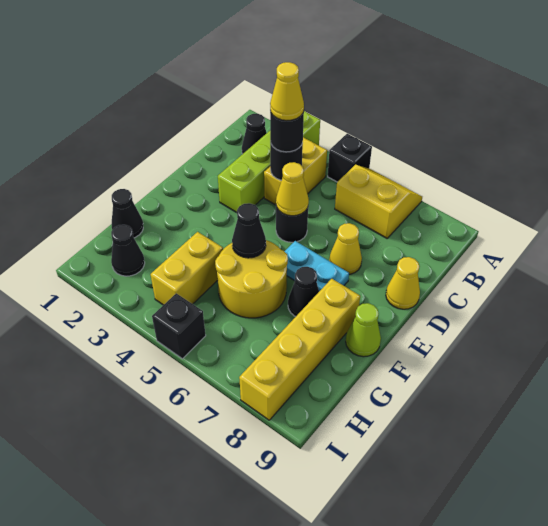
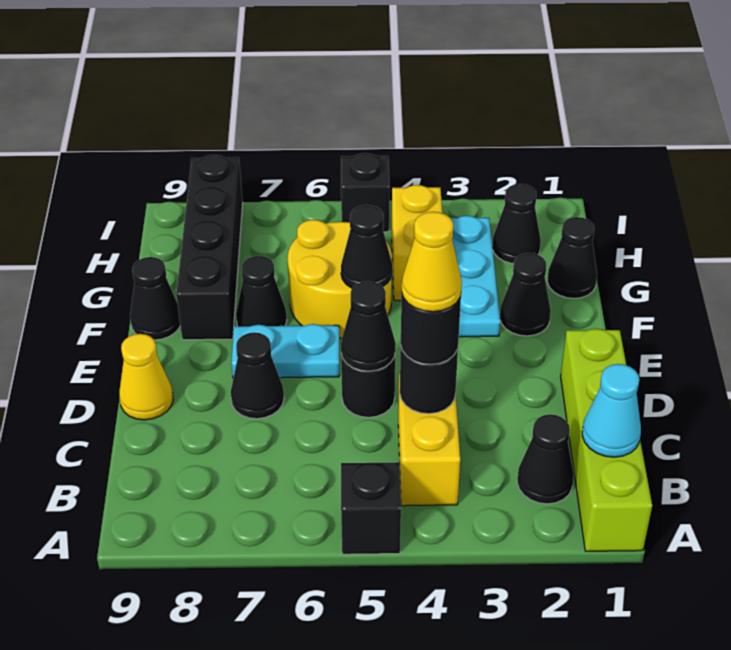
lime brick A3:D3 level 1 -> lime brick A1:D1 level 1
yellow slope A6:B7 level 1 top B -> none
none -> cyan cone B1 level 2
yellow cone D5 level 2 -> black cone D5 level 2
yellow cone D7 level 1 -> black cone D7 level 1
none -> black cone F2 level 1
none -> cyan plate F3:H3 level 1
yellow brick F8:I8 level 1 -> black brick F8:I8 level 1
lime cone F9 level 1 -> black cone F9 level 1

